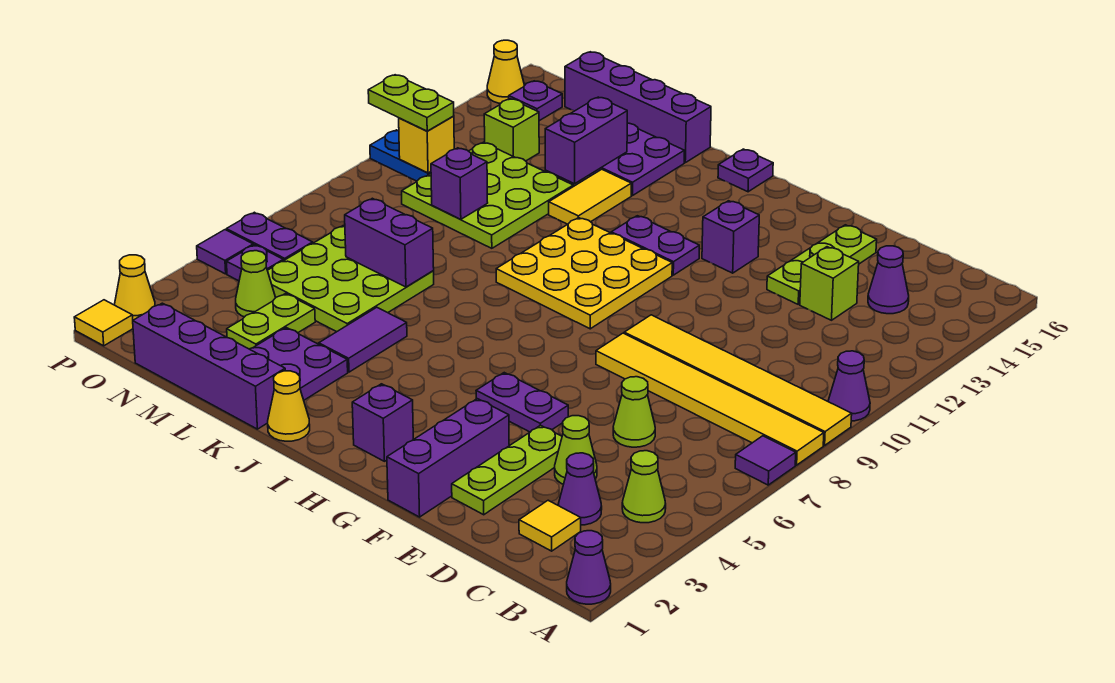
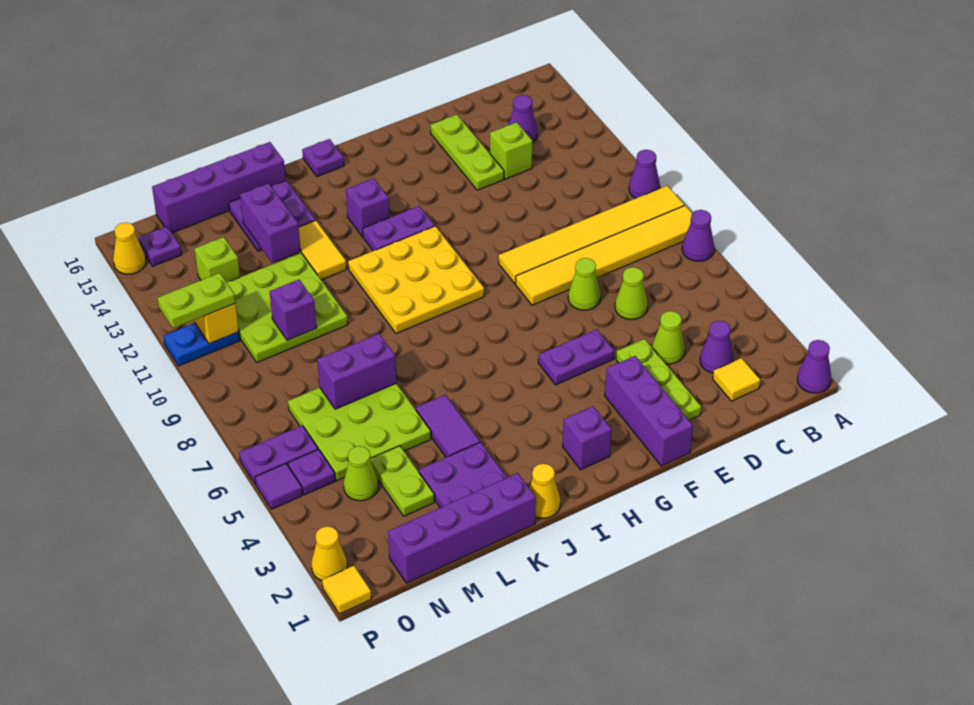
purple tile A7 level 1 -> purple cone A7 level 1
lime cone B4 level 1 -> lime cone E7 level 1
purple brick G13 level 1 -> purple brick I13 level 1

